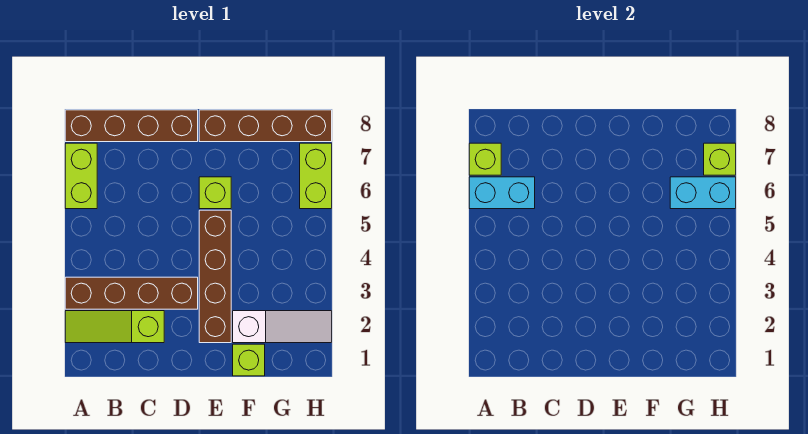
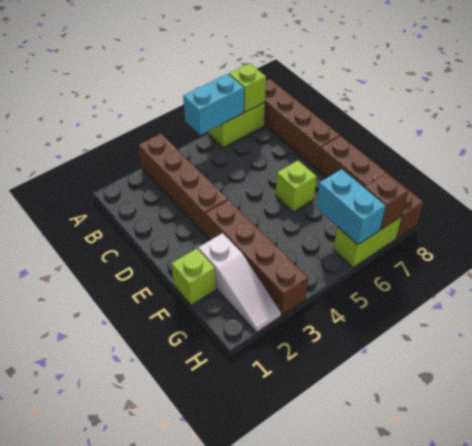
lime slope A2:C2 level 1 top C -> none
cyan brick A6:B6 level 2 -> cyan brick A5:A6 level 2
brown brick E2:E5 level 1 -> brown brick E3:H3 level 1
lime brick H7 level 2 -> brown brick H7 level 2

